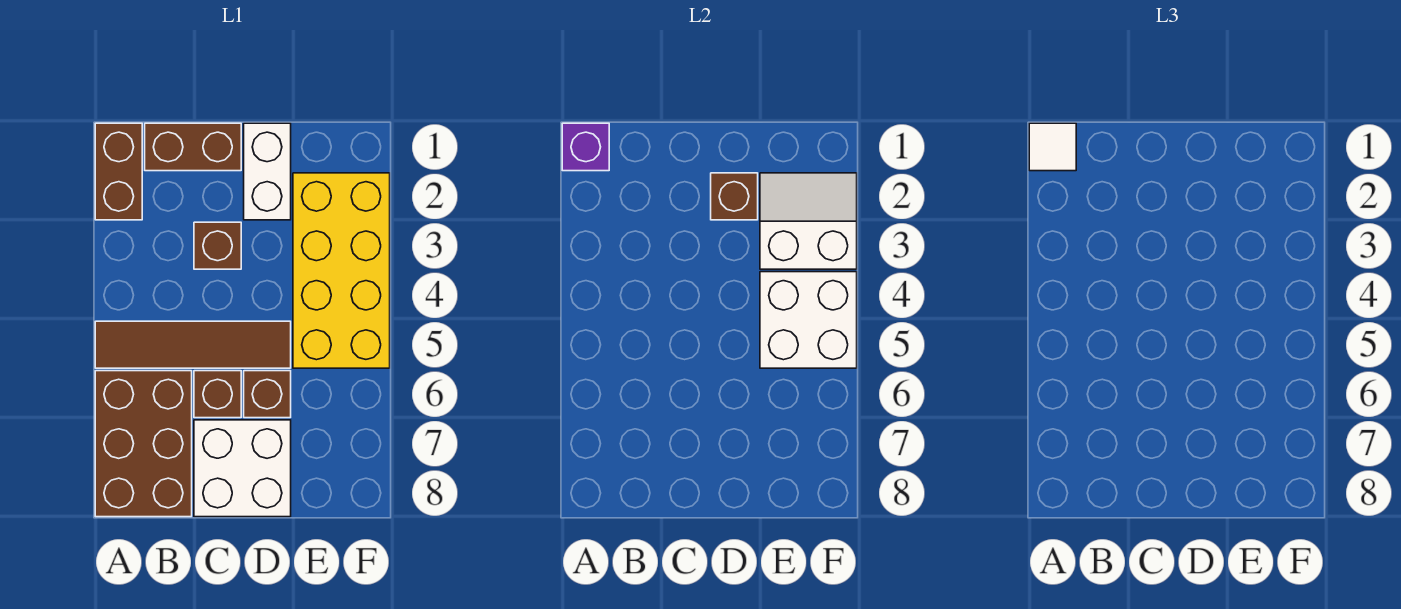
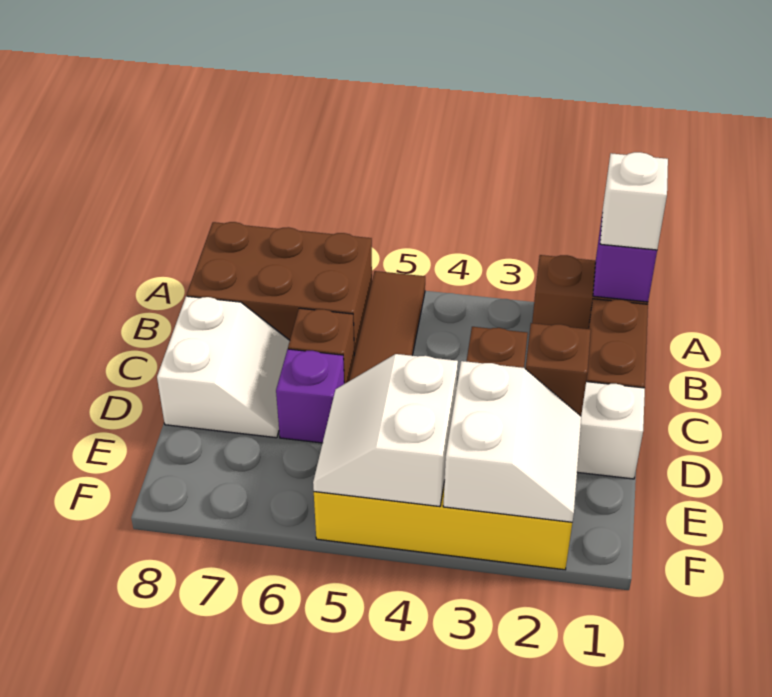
white tile A1 level 3 -> white brick A1 level 3
white brick C7:D8 level 1 -> white slope C7:D8 level 1 top 8
brown brick D6 level 1 -> purple brick D6 level 1
white brick E4:F5 level 2 -> white slope E4:F5 level 2 top 4

